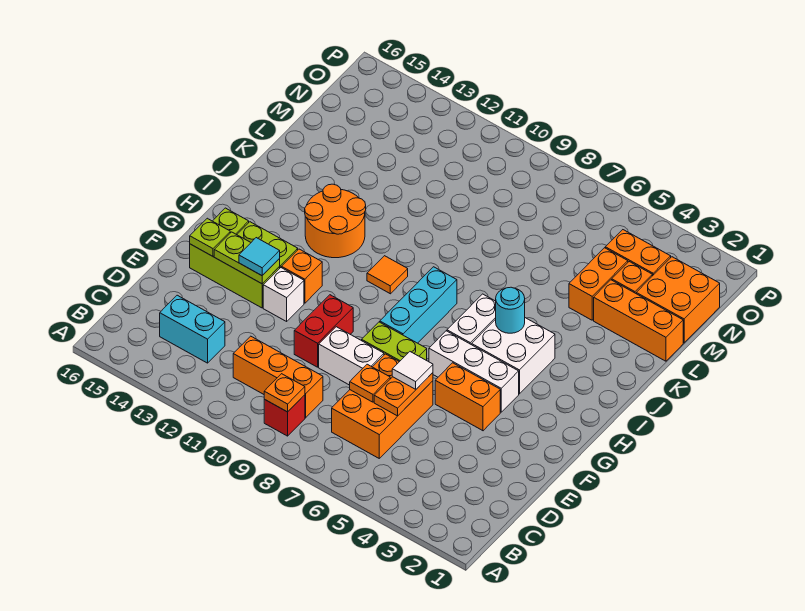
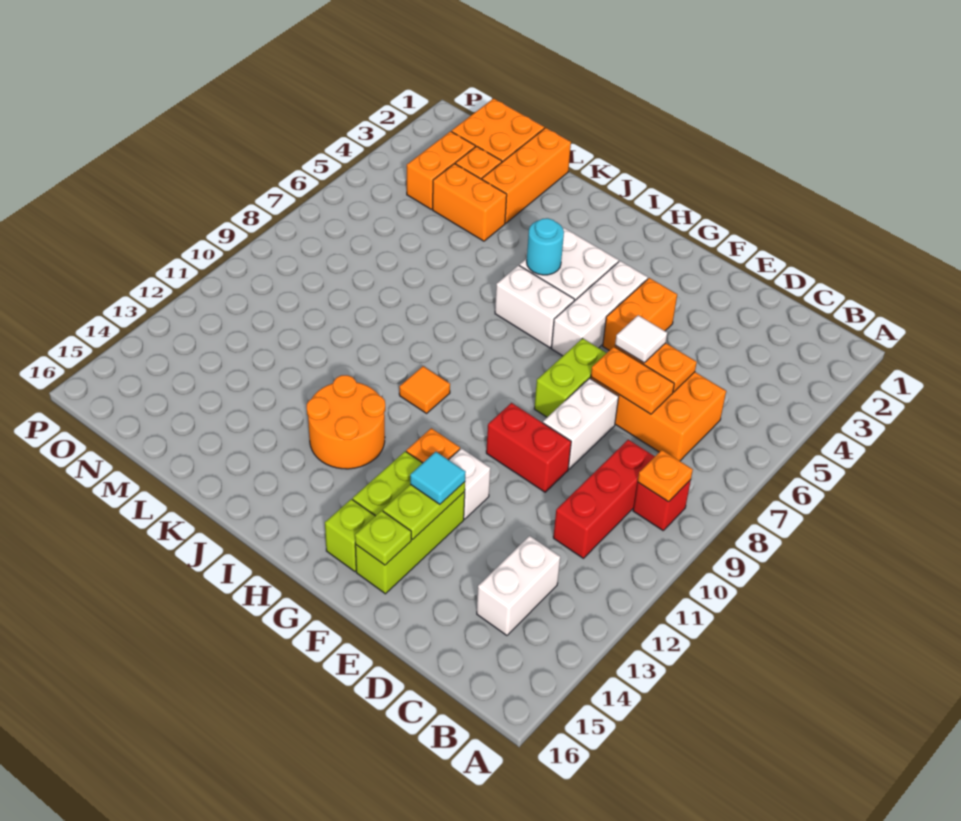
orange brick C9:C11 level 1 -> red brick C9:C11 level 1
cyan brick C13:C14 level 1 -> white brick C13:C14 level 1
orange plate D7 level 2 -> orange plate D7:E7 level 2
cyan brick G8:I8 level 1 -> none

